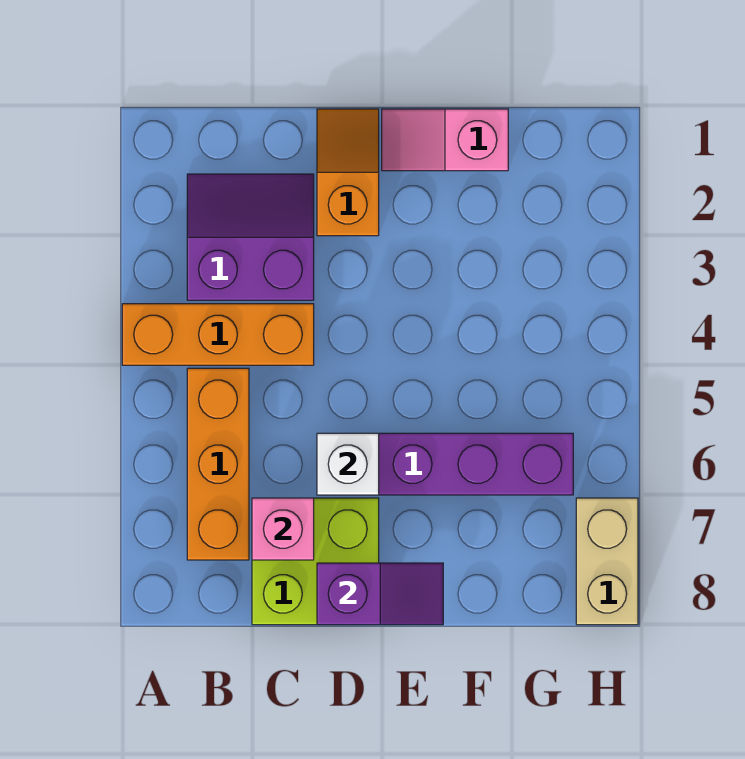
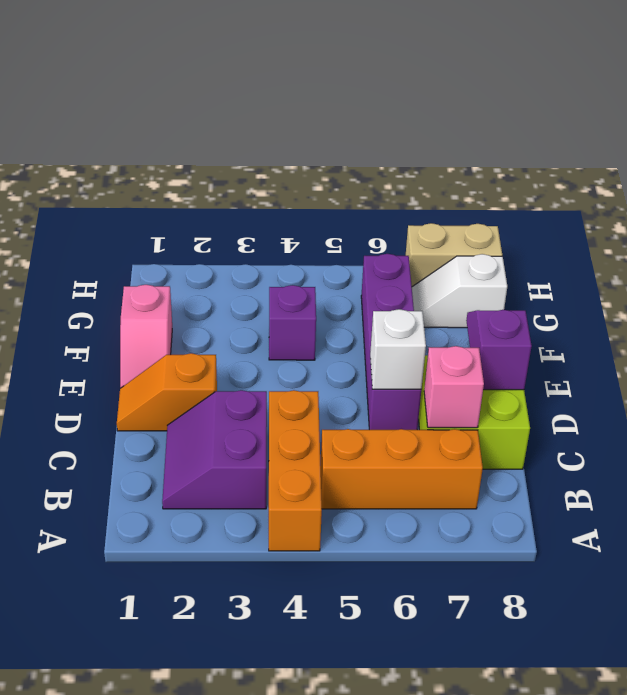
none -> purple brick F4 level 1
none -> white slope G7:G8 level 1 top 8

